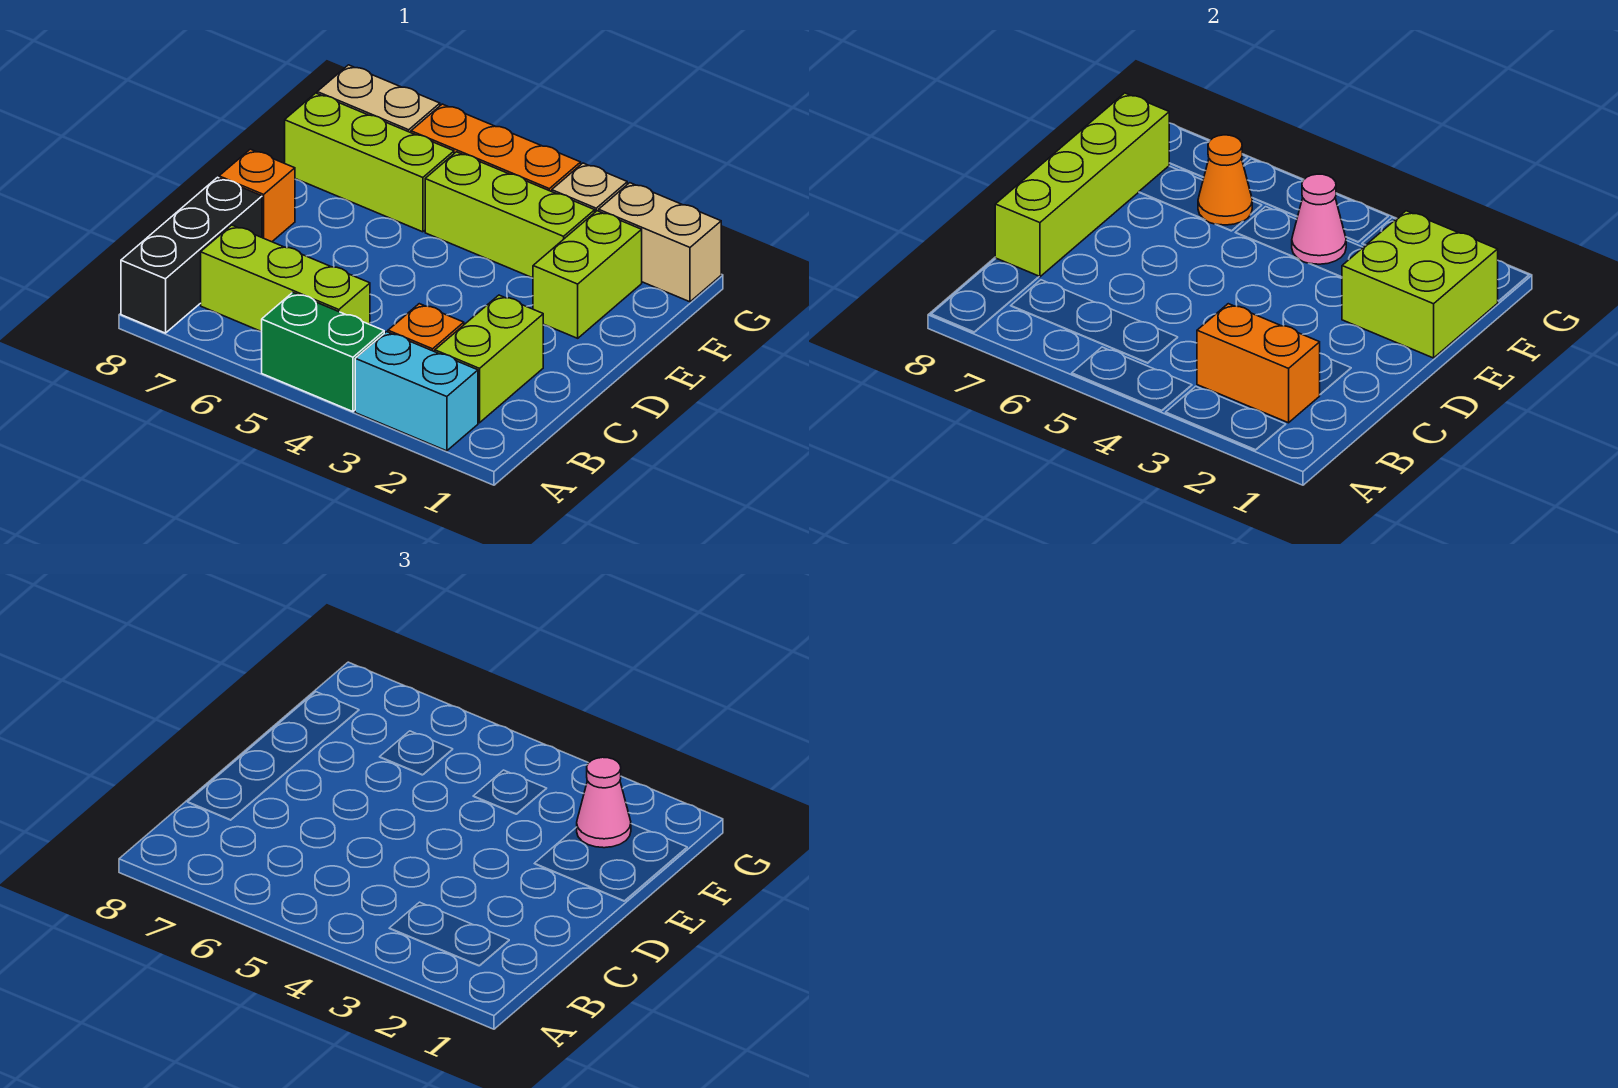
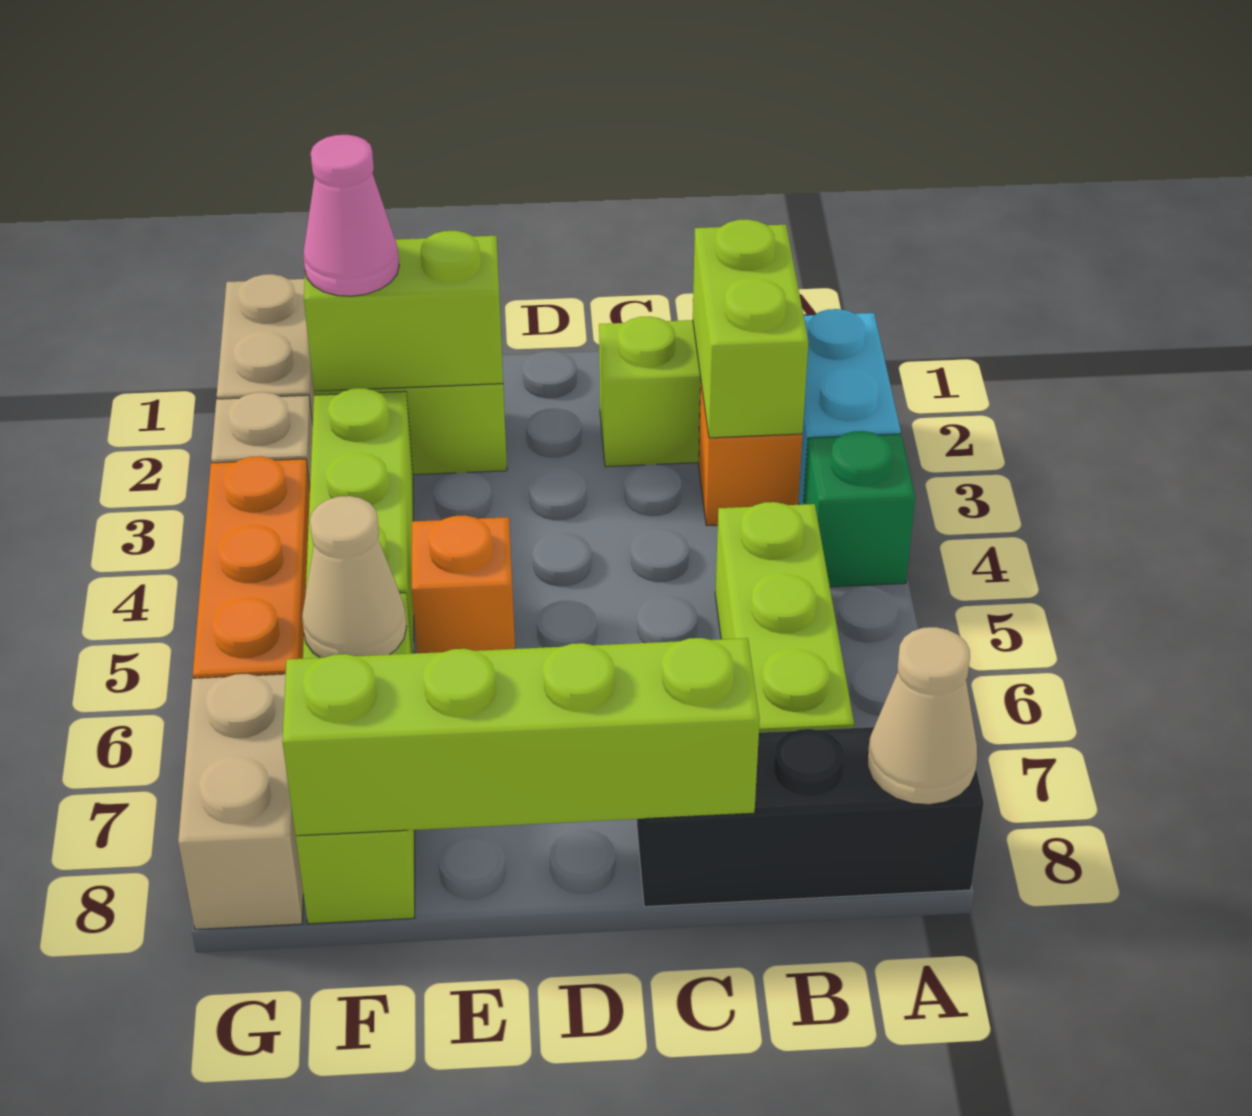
green brick A4:A5 level 1 -> green brick A4 level 1
none -> tan cone A8 level 2
orange brick B2:B3 level 2 -> lime brick B2:B3 level 2
orange brick D8 level 1 -> orange brick E5 level 1
lime brick E1:F2 level 2 -> lime brick E2:F2 level 2
pink cone F4 level 2 -> none
orange cone F6 level 2 -> tan cone F6 level 2

